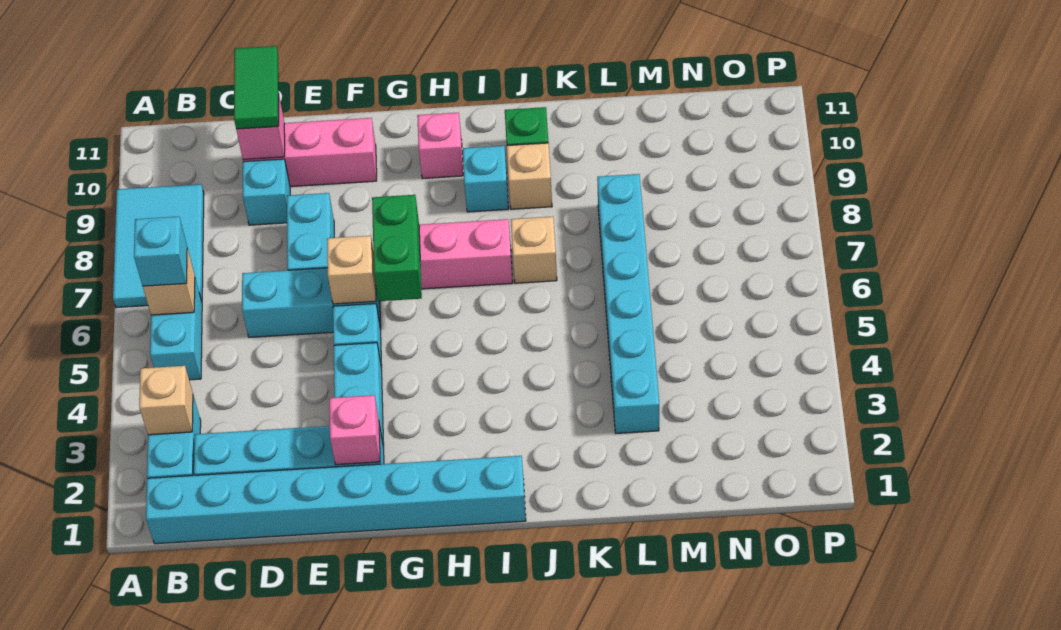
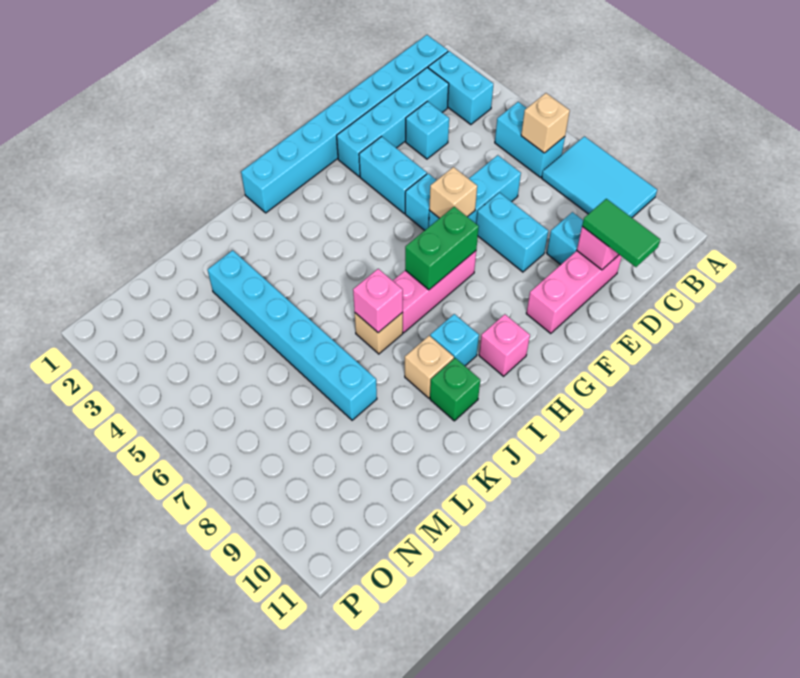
tan brick B3 level 2 -> none
cyan brick B6 level 3 -> cyan brick D3 level 1
pink brick F2 level 2 -> pink brick J7 level 2
green brick G6:G7 level 2 -> green brick G7:H7 level 2

